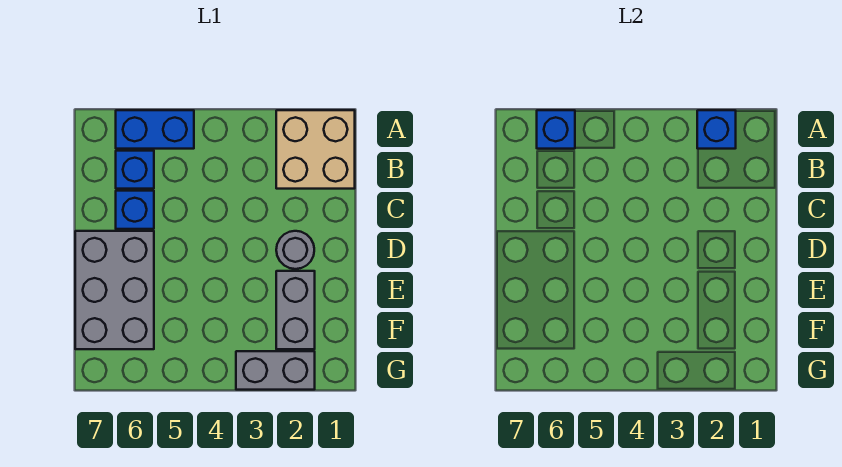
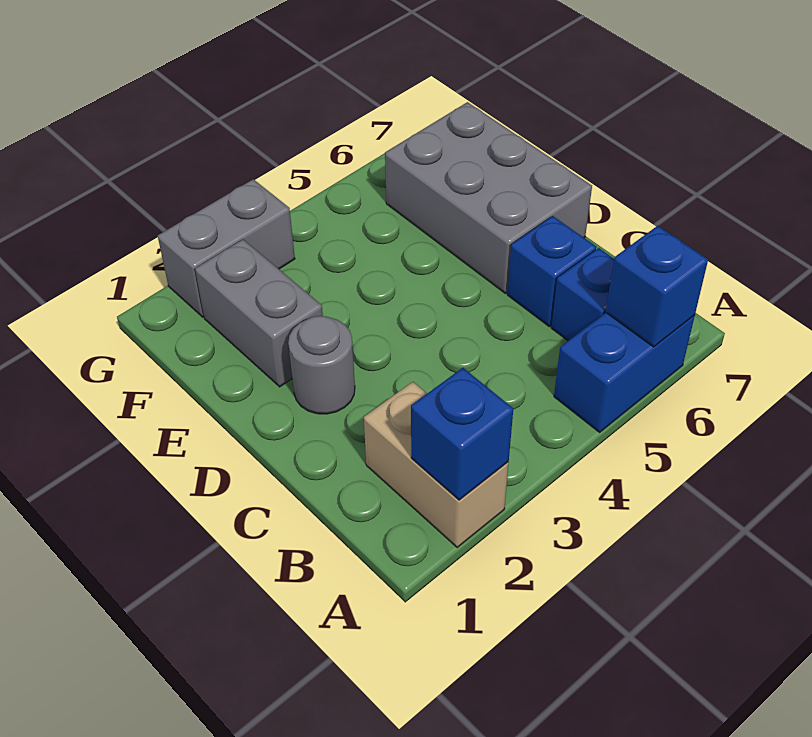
tan brick A1:B2 level 1 -> tan brick A2:B2 level 1

